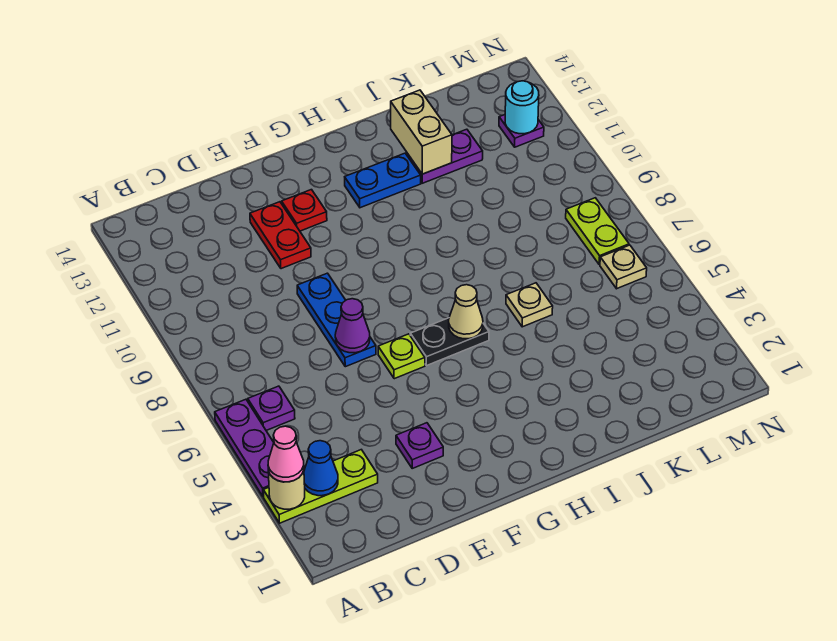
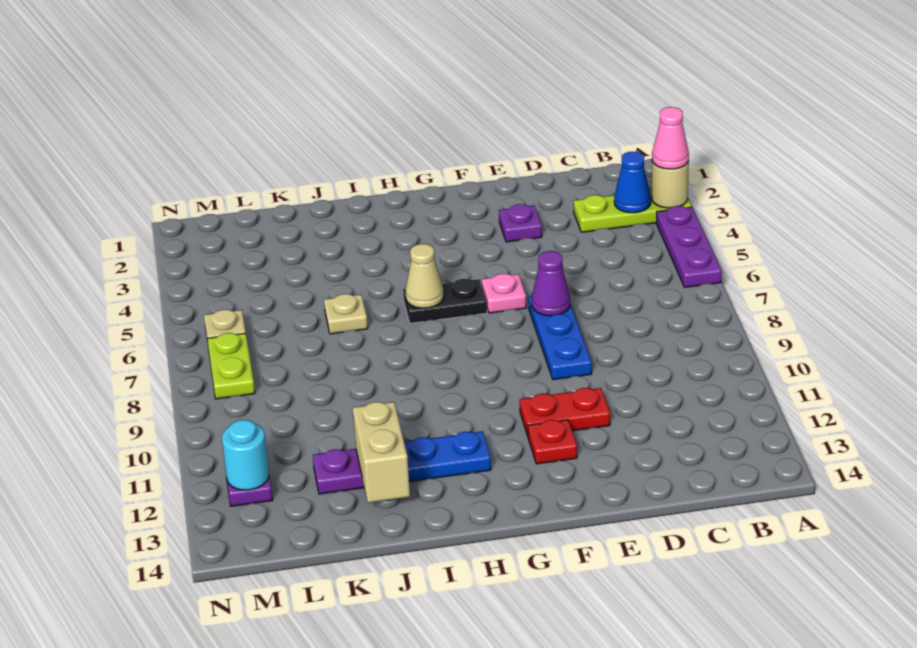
purple plate B6 level 1 -> none
red plate E11:E12 level 1 -> red plate E11:F11 level 1
lime plate F6 level 1 -> pink plate F6 level 1

